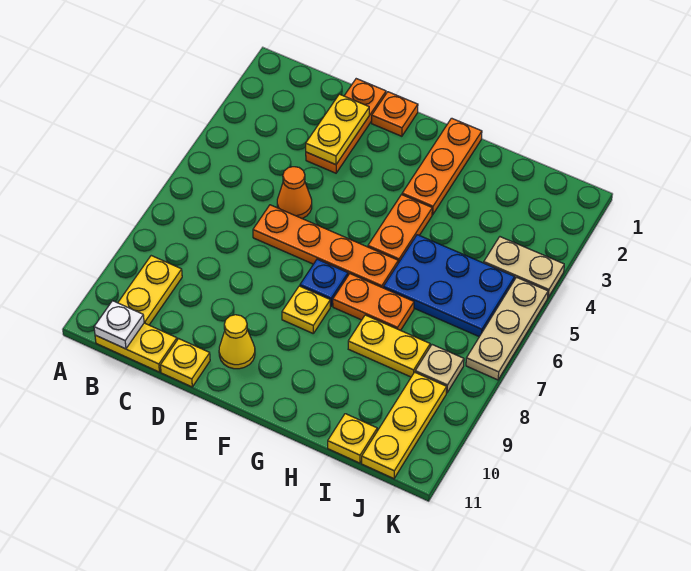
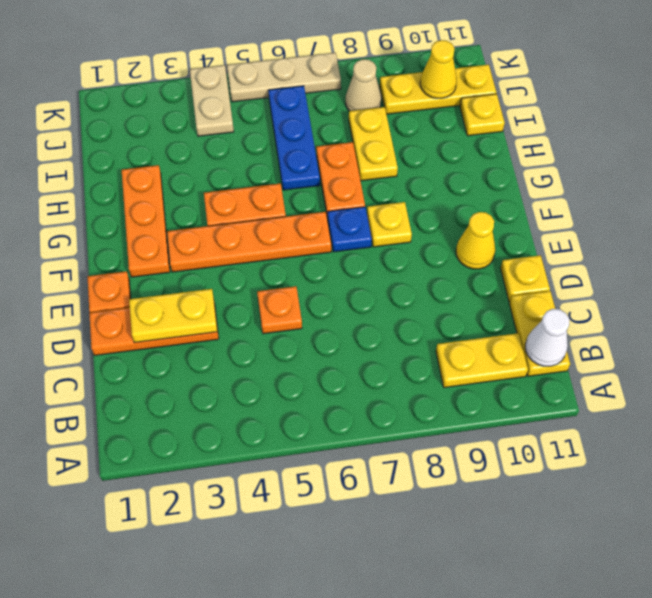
white plate B11 level 2 -> white cone B11 level 2
orange cone D5 level 1 -> orange plate D5 level 1
orange plate D6:G6 level 1 -> orange plate F3:F6 level 1
orange plate G1:G3 level 1 -> orange plate F2:H2 level 1
blue plate H5:J6 level 1 -> blue plate H6:J6 level 1
tan plate J8 level 1 -> tan cone J8 level 1
none -> yellow cone J10 level 2

